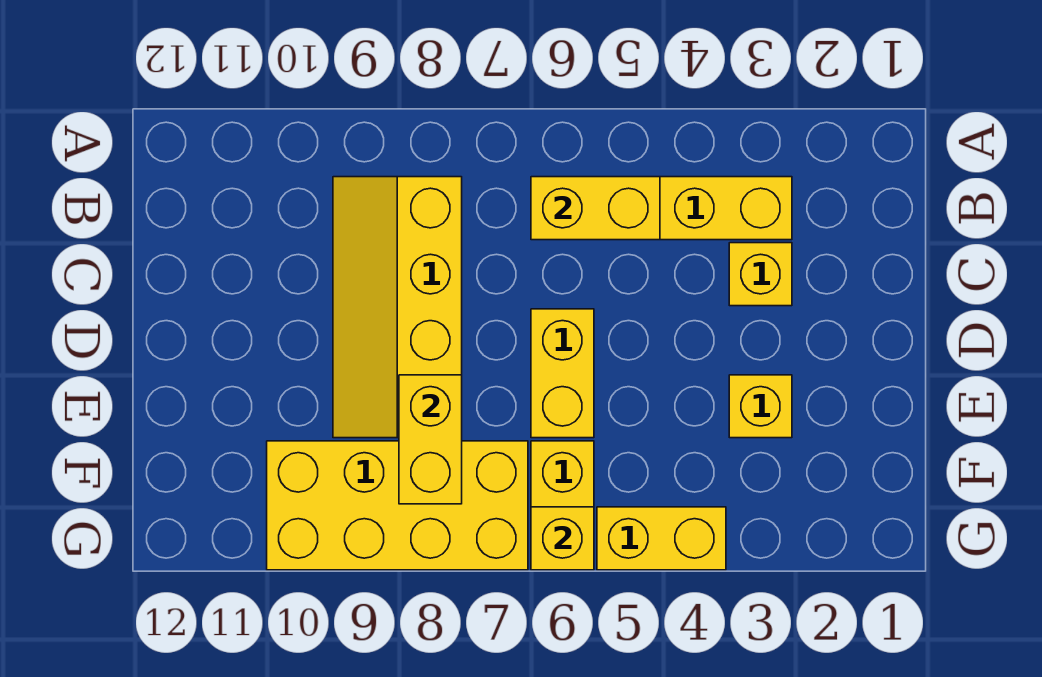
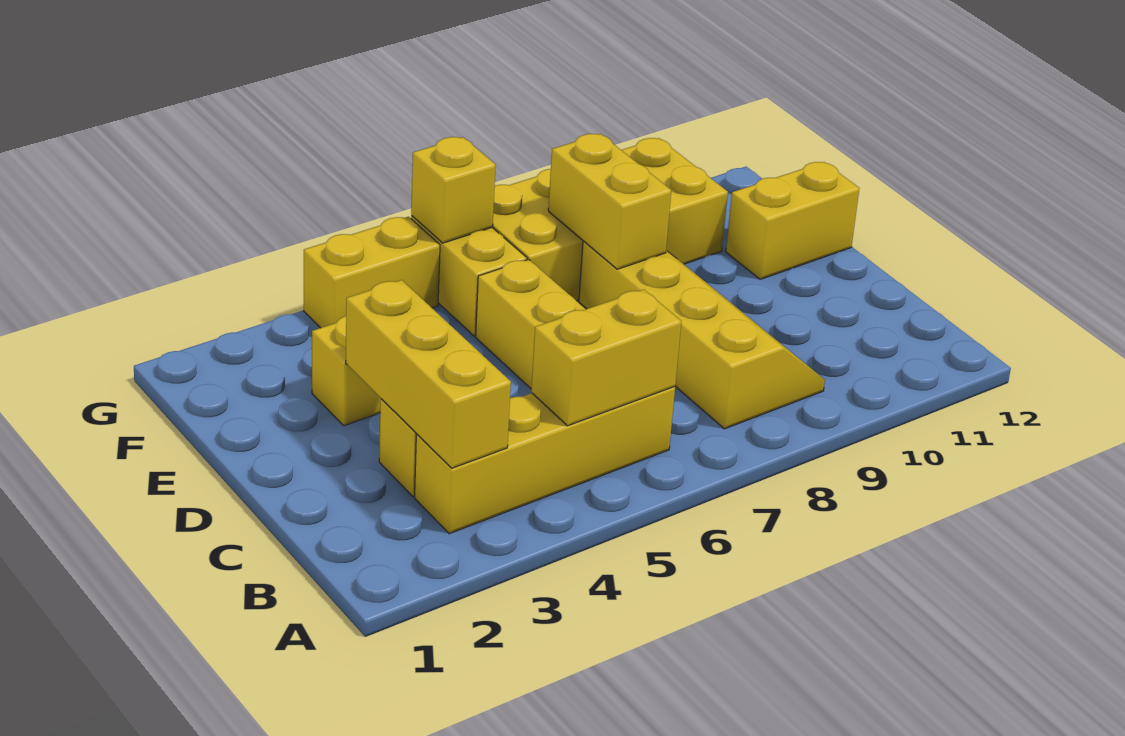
none -> yellow brick B3:D3 level 2
none -> yellow brick E11:E12 level 1

